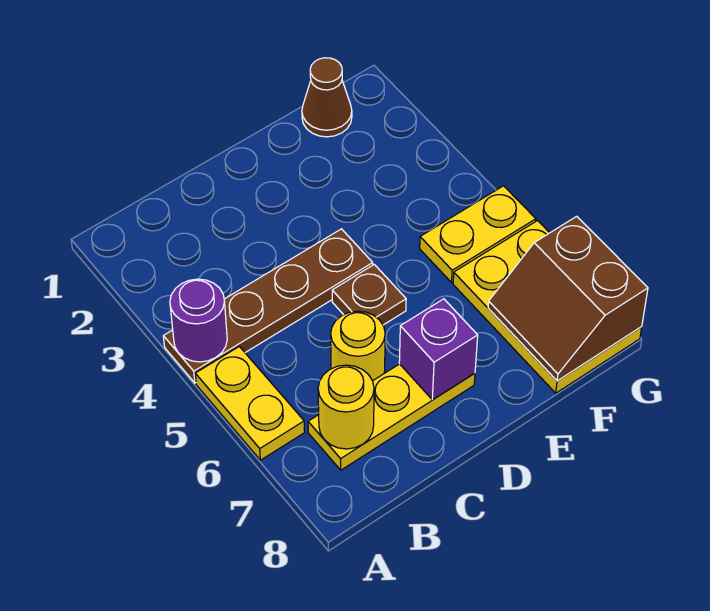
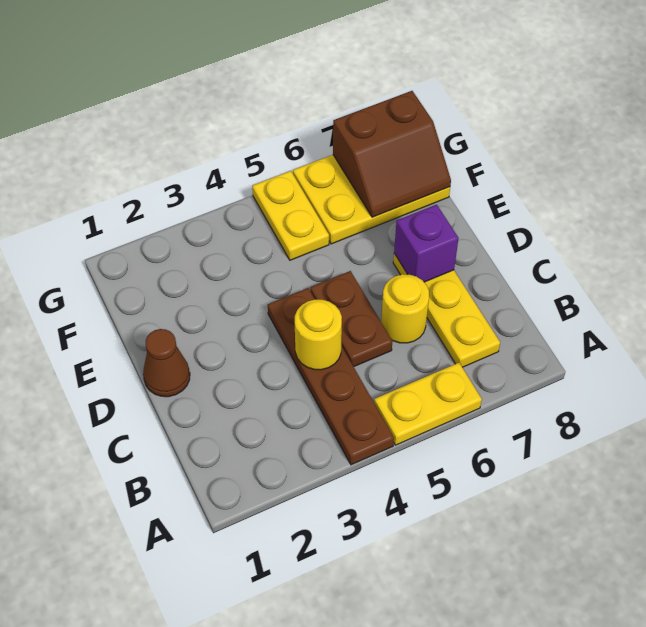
purple round brick A4 level 2 -> none
yellow round brick B7 level 2 -> yellow round brick C4 level 2
brown plate D5 level 1 -> brown plate C5:D5 level 1
brown cone F1 level 1 -> brown cone D1 level 1

